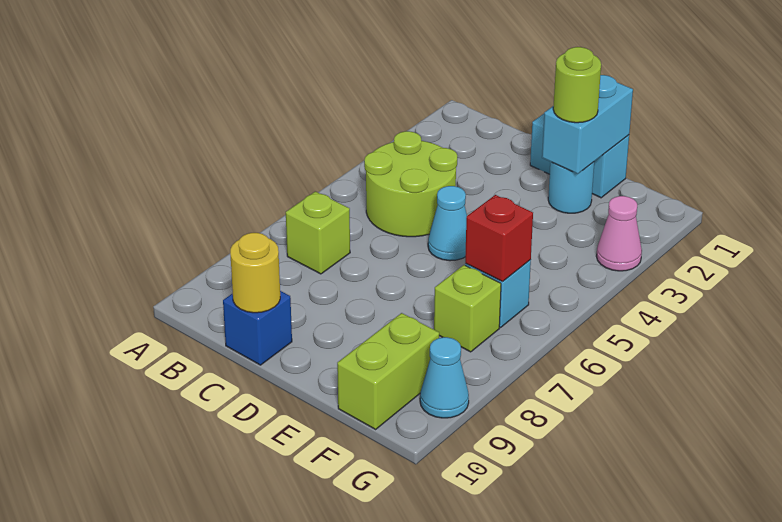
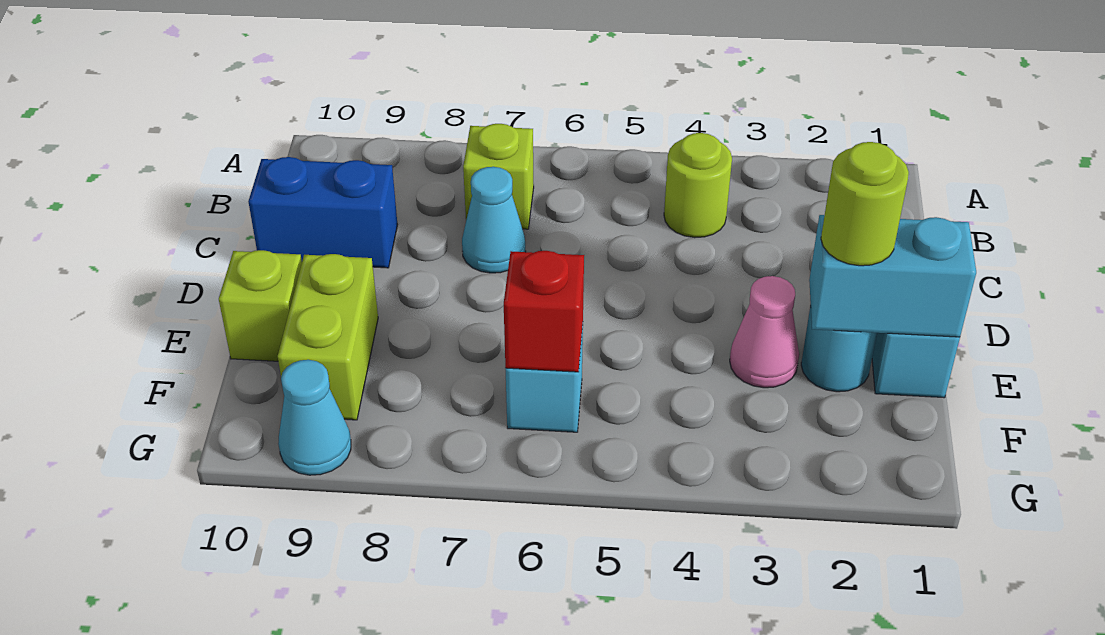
lime round brick B4:C5 level 1 -> lime round brick B4 level 1
blue brick C10 level 1 -> blue brick C9:C10 level 1
yellow round brick C10 level 2 -> none
cyan cone D5 level 1 -> cyan cone C7 level 1
lime brick F7 level 1 -> lime brick E10 level 1
lime brick F9:F10 level 1 -> lime brick E9:F9 level 1
pink cone G3 level 1 -> pink cone E3 level 1

